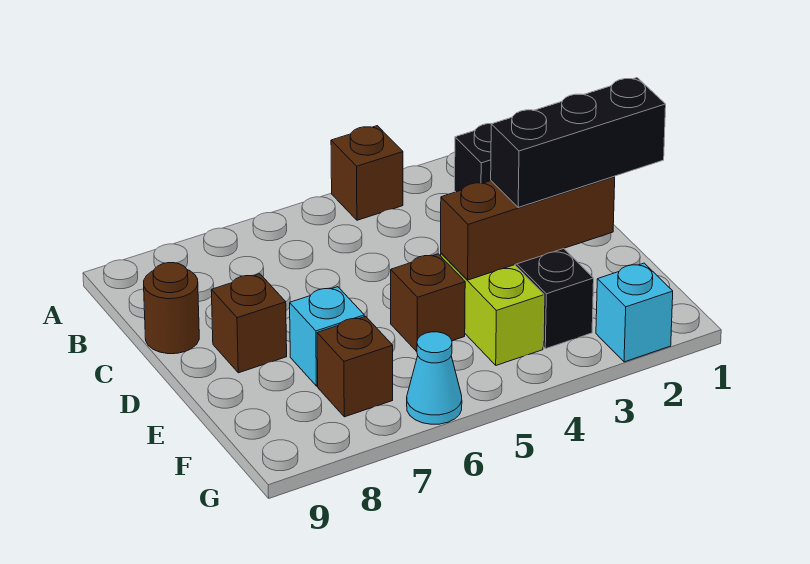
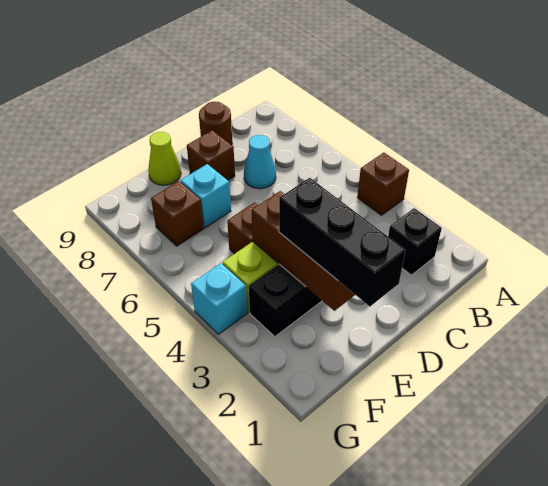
none -> lime cone E9 level 1
cyan brick G2 level 1 -> cyan brick G4 level 1
cyan cone G6 level 1 -> cyan cone C7 level 1

